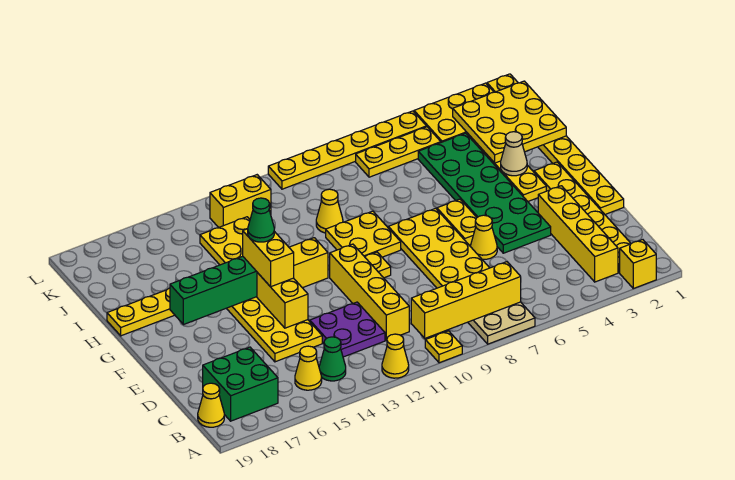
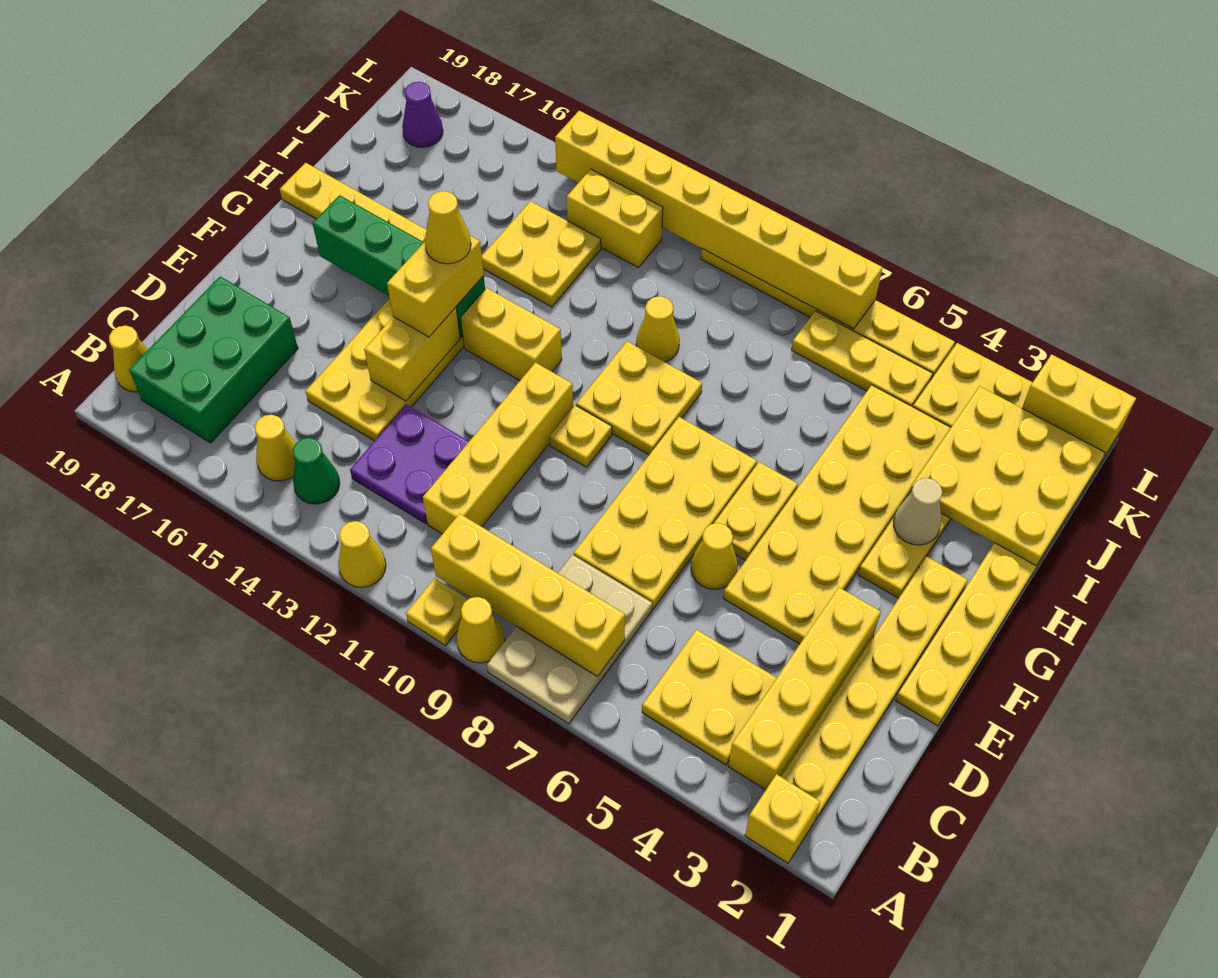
none -> yellow cone A9 level 1
none -> yellow plate B4:C5 level 1
green brick B17:C18 level 1 -> green brick B17:D18 level 1
green plate E4:J5 level 1 -> yellow plate E4:J5 level 1
green cone G14 level 4 -> yellow cone G14 level 4
none -> purple cone K18 level 1
none -> yellow brick L1:L2 level 2
none -> yellow brick L7:L14 level 2

